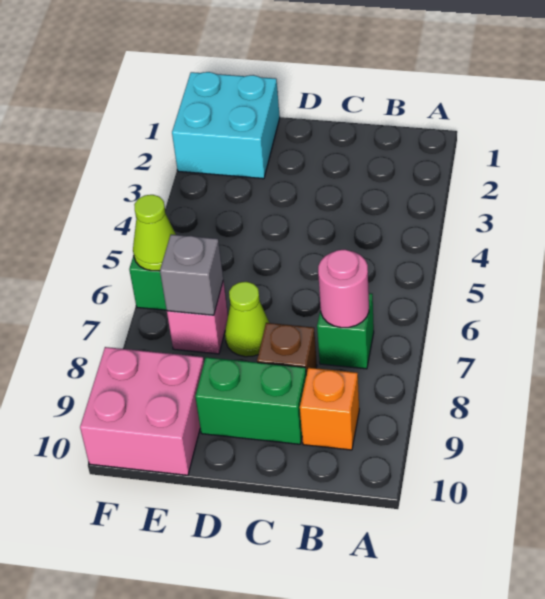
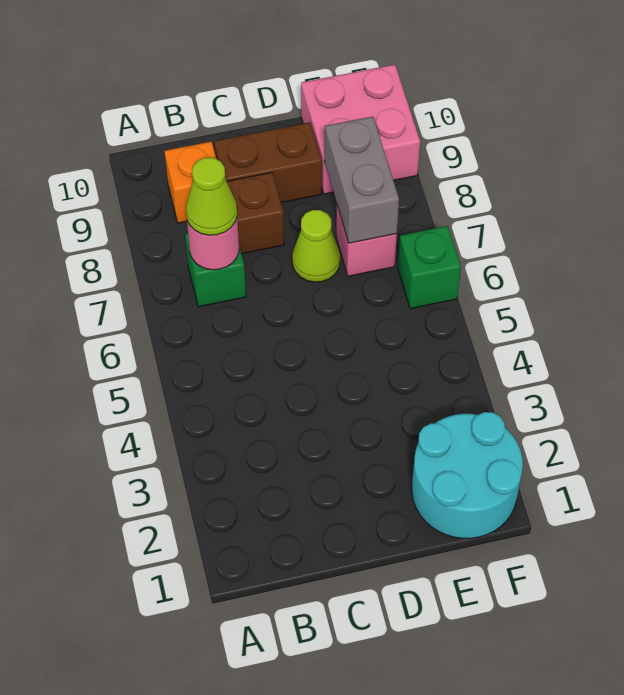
green brick C9:D9 level 1 -> brown brick C9:D9 level 1
cyan brick E1:F2 level 1 -> cyan round brick E1:F2 level 1
grey brick E7 level 2 -> grey brick E7:E8 level 2
lime cone F6 level 2 -> lime cone B7 level 3

